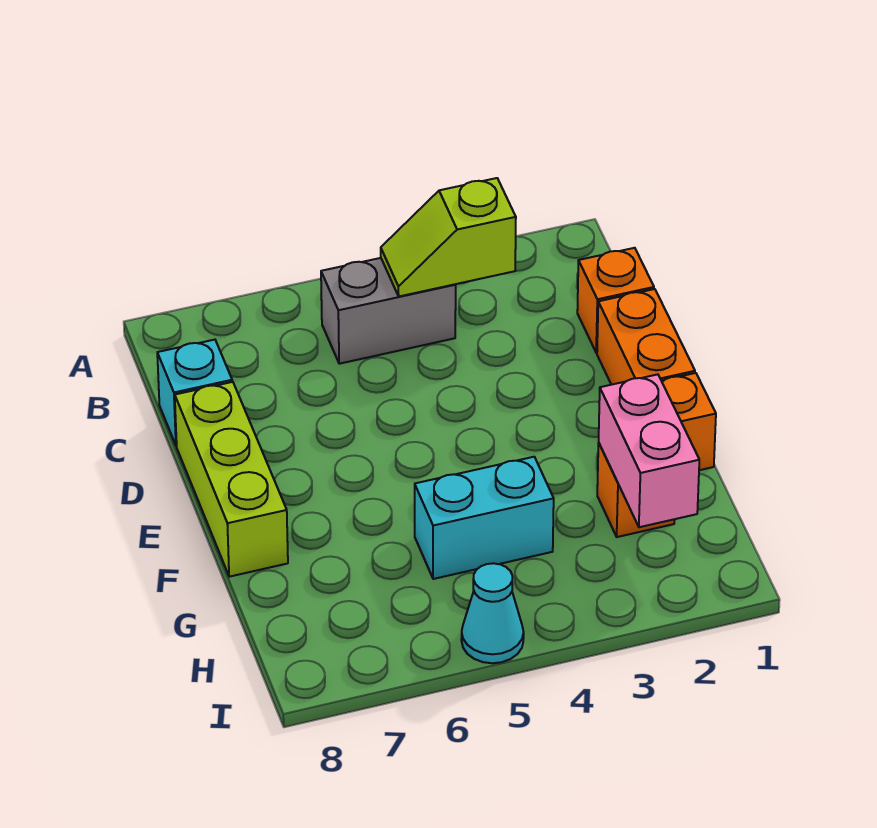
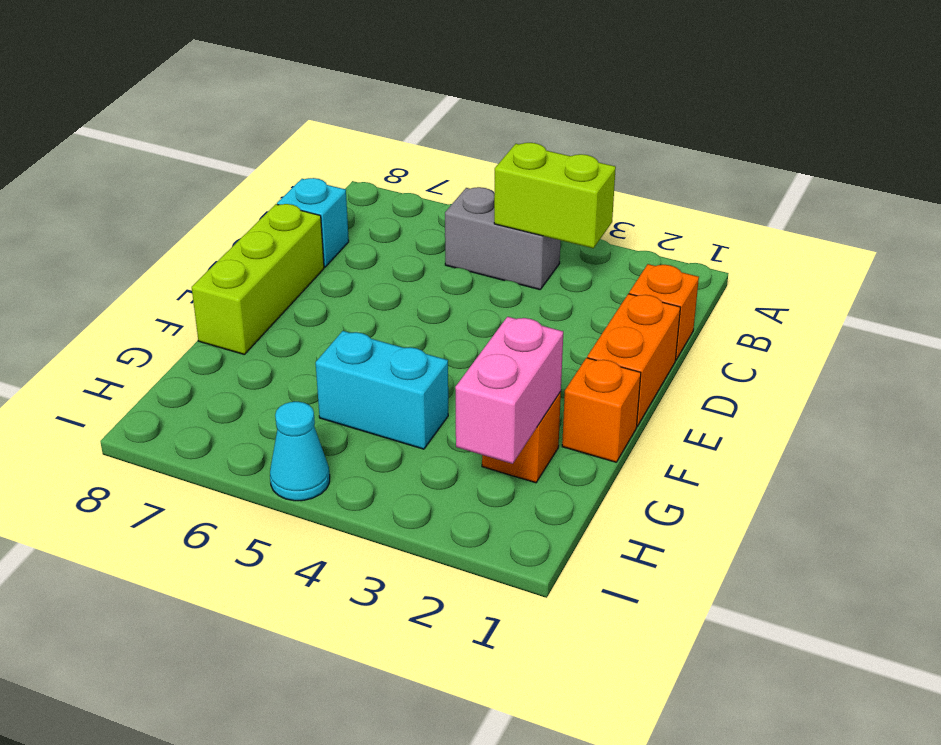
lime slope B3:B4 level 2 top 3 -> lime brick B3:B4 level 2

